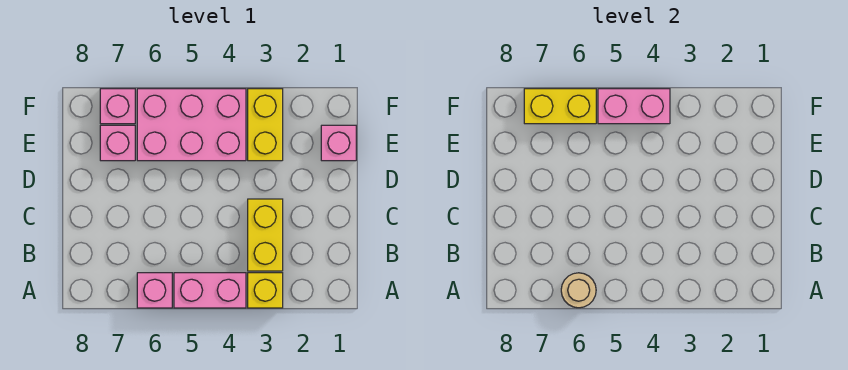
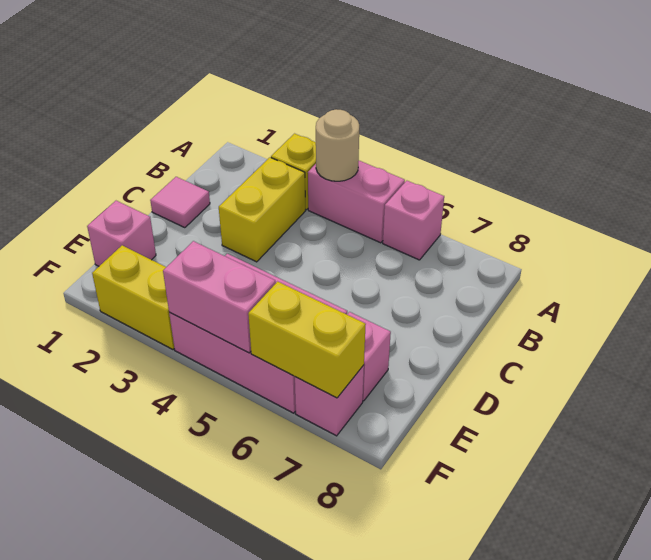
tan round brick A6 level 2 -> tan round brick A4 level 2
none -> pink tile C1 level 1
yellow brick E3:F3 level 1 -> yellow brick F2:F3 level 1

